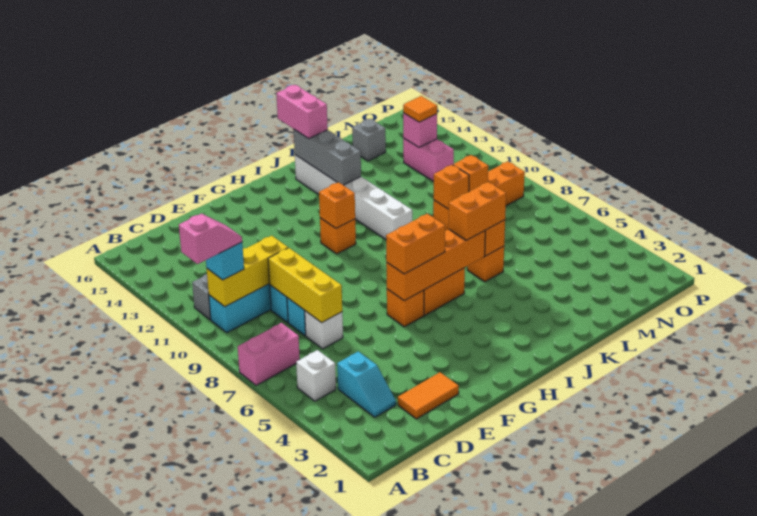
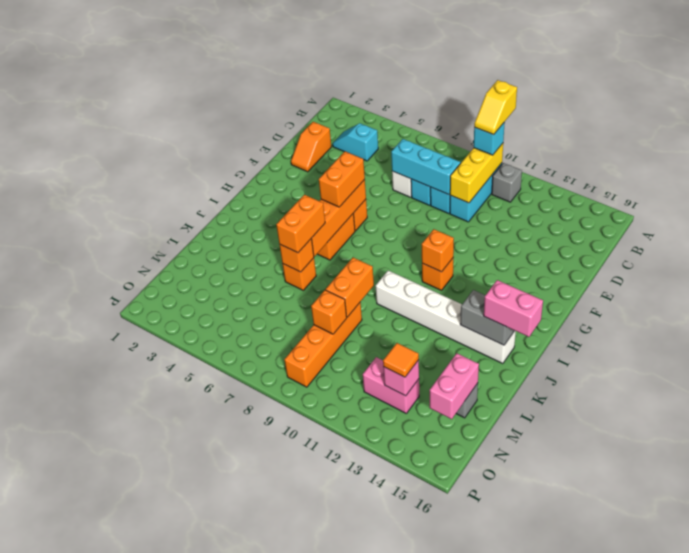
pink brick A7:B7 level 1 -> pink brick M15:N15 level 2
pink slope A10:B10 level 4 top A -> yellow slope A10:B10 level 4 top A
white brick B5 level 1 -> none
orange tile D2:E2 level 1 -> orange slope D2:E2 level 1 top D
yellow brick D7:D9 level 2 -> cyan brick D7:D9 level 2
grey brick J13:J15 level 2 -> grey brick J14:J15 level 2
orange brick L9 level 2 -> orange brick K9:L9 level 2

